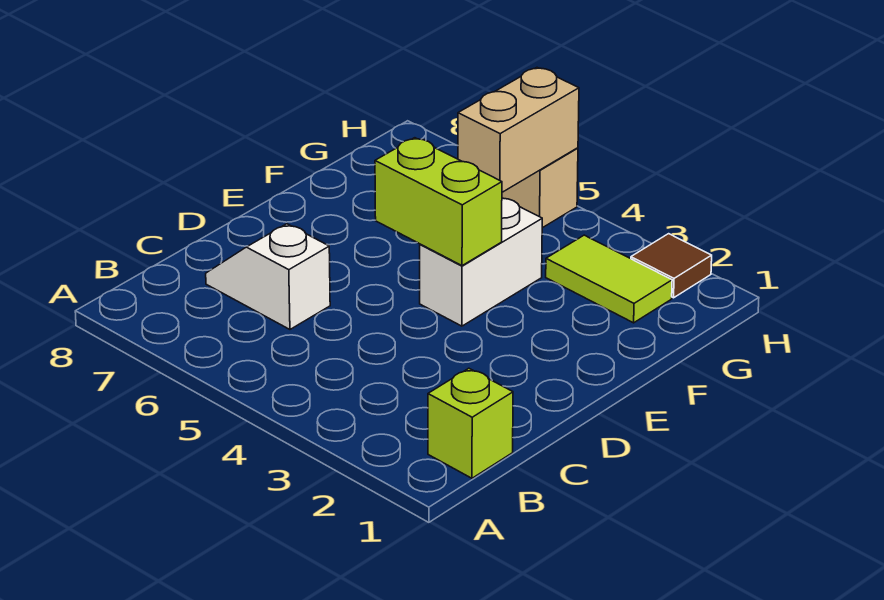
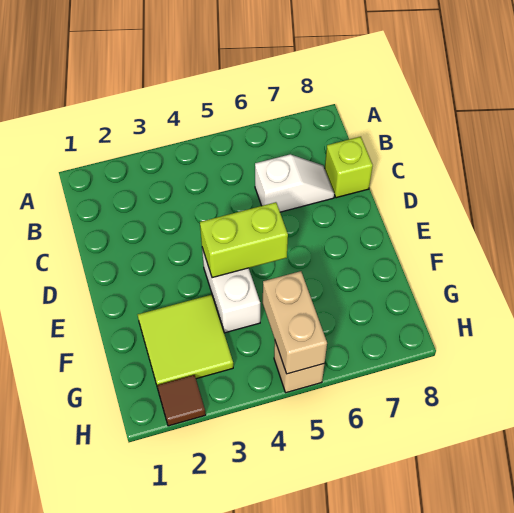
lime brick B1 level 1 -> lime brick C8 level 1
lime tile G2:G3 level 1 -> lime tile F2:G3 level 1

